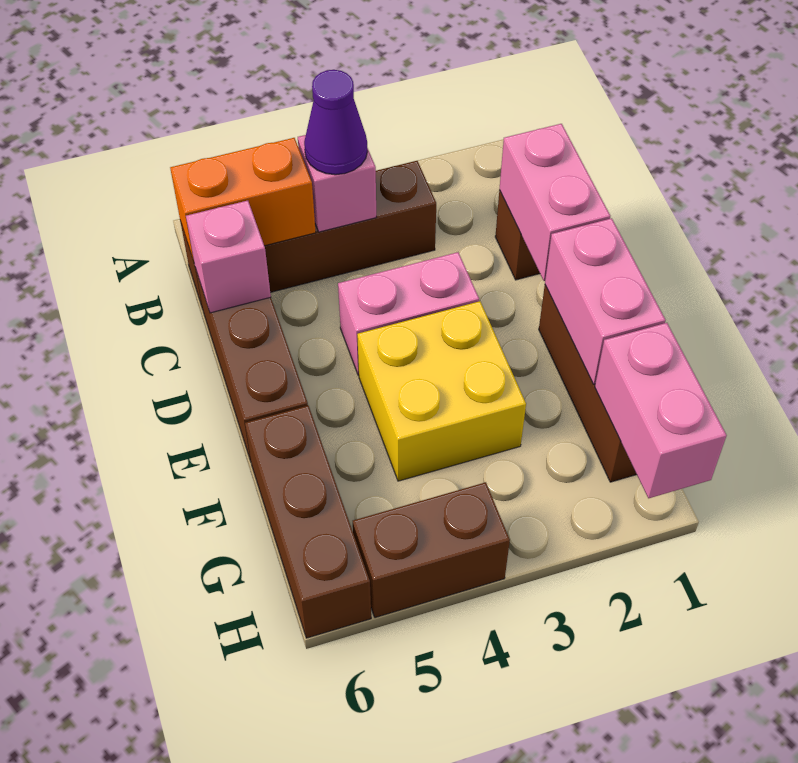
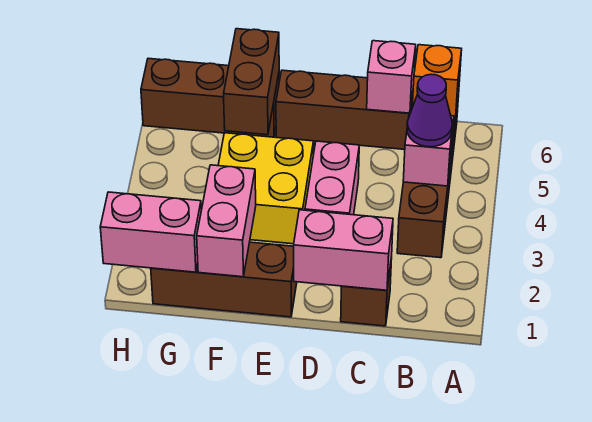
orange brick B5:B6 level 2 -> orange brick B6 level 2
pink brick E1:F1 level 2 -> pink brick F1:F2 level 2
brown brick H4:H5 level 1 -> brown brick F5:F6 level 2

